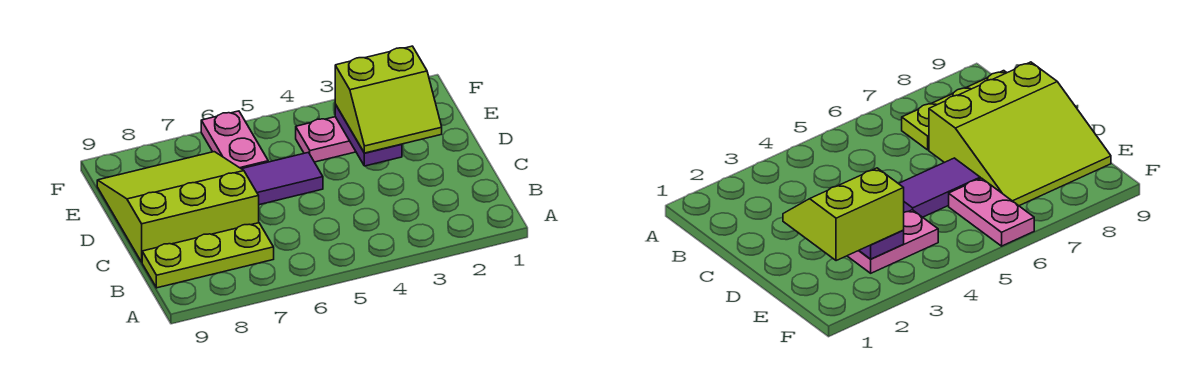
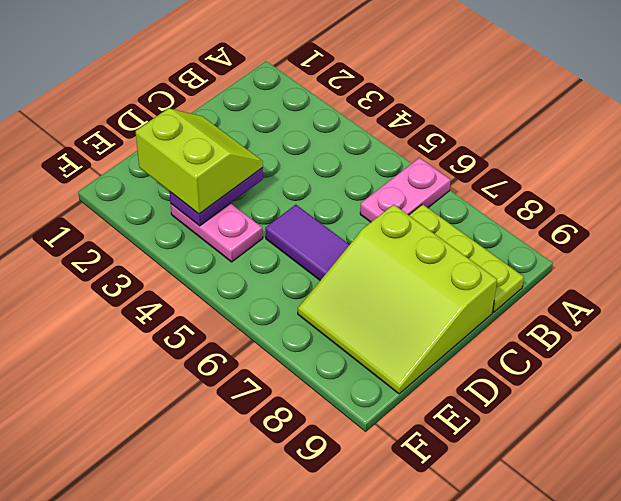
pink plate E6:F6 level 1 -> pink plate A6:B6 level 1

